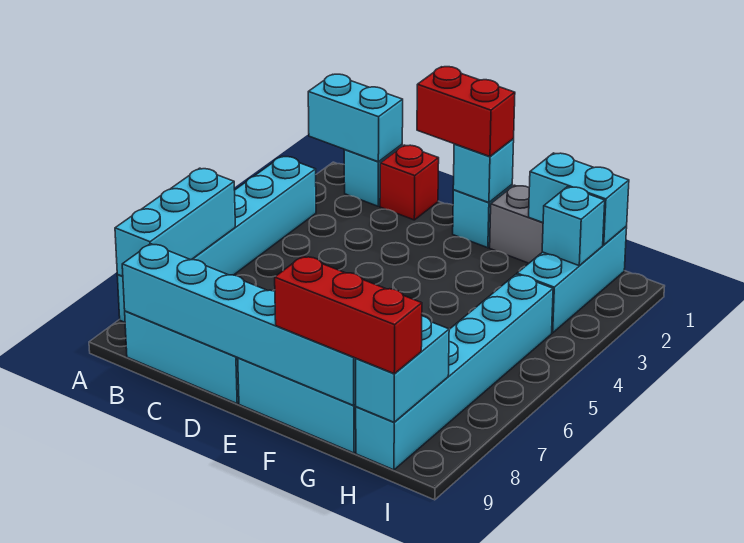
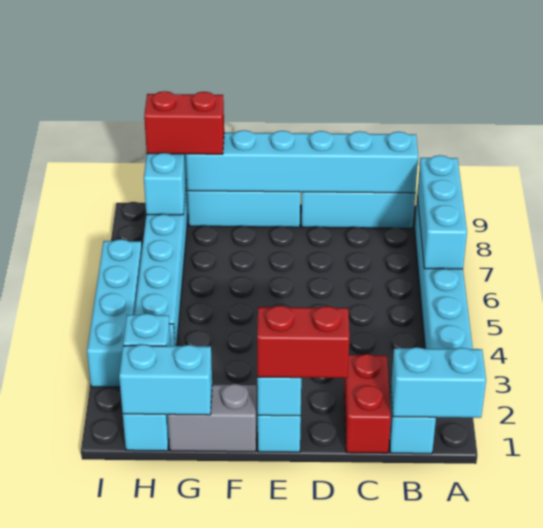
red brick C1 level 1 -> red brick C1:C2 level 1
red brick F9:H9 level 3 -> red brick G9:H9 level 3
none -> cyan brick I3:I6 level 1

